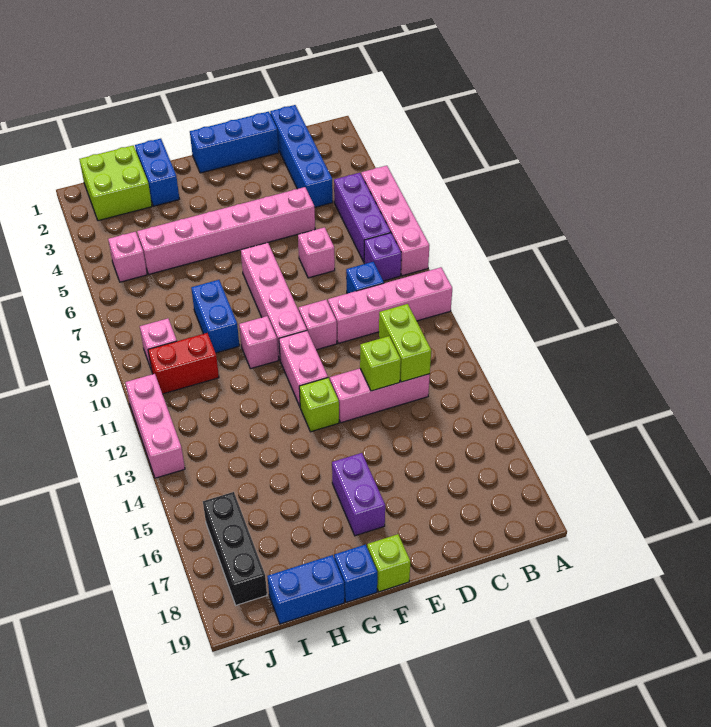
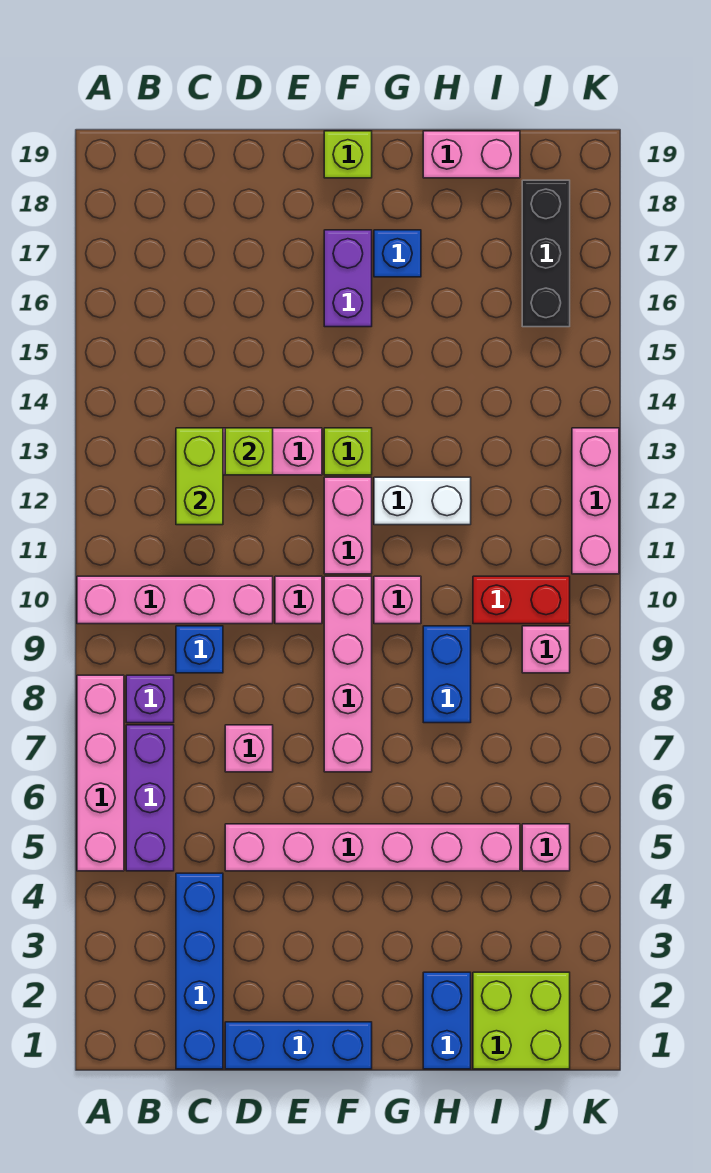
none -> white brick G12:H12 level 1
blue brick G19 level 1 -> blue brick G17 level 1
blue brick H19:I19 level 1 -> pink brick H19:I19 level 1

